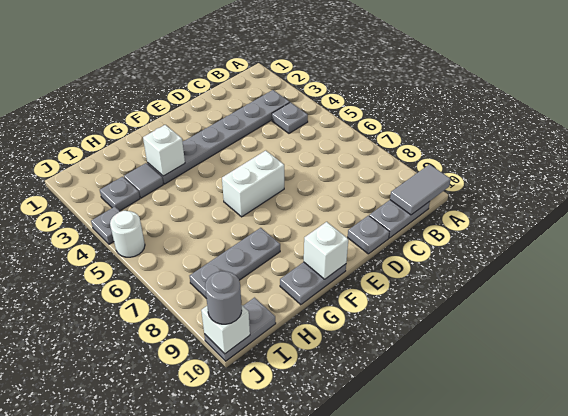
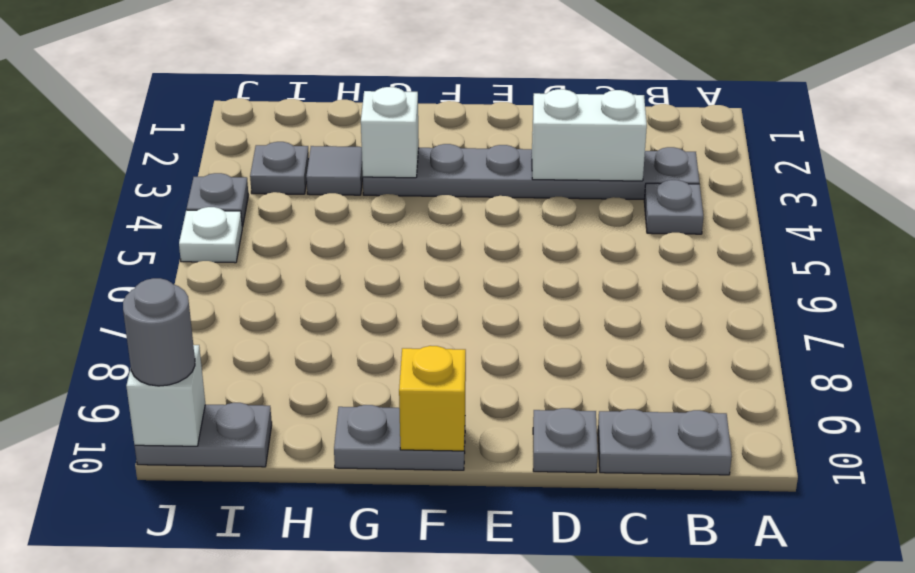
grey tile A10:B10 level 2 -> none
white brick E6:F6 level 1 -> white brick C3:D3 level 2
white brick F10 level 2 -> yellow brick F10 level 2
grey plate G8:I8 level 1 -> none
white round brick J5 level 1 -> white plate J5 level 1

